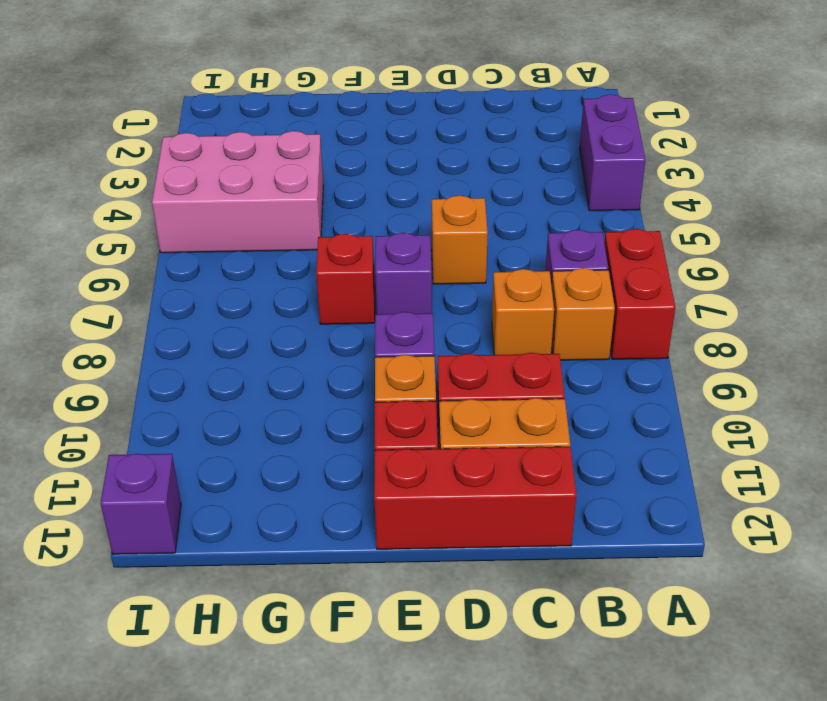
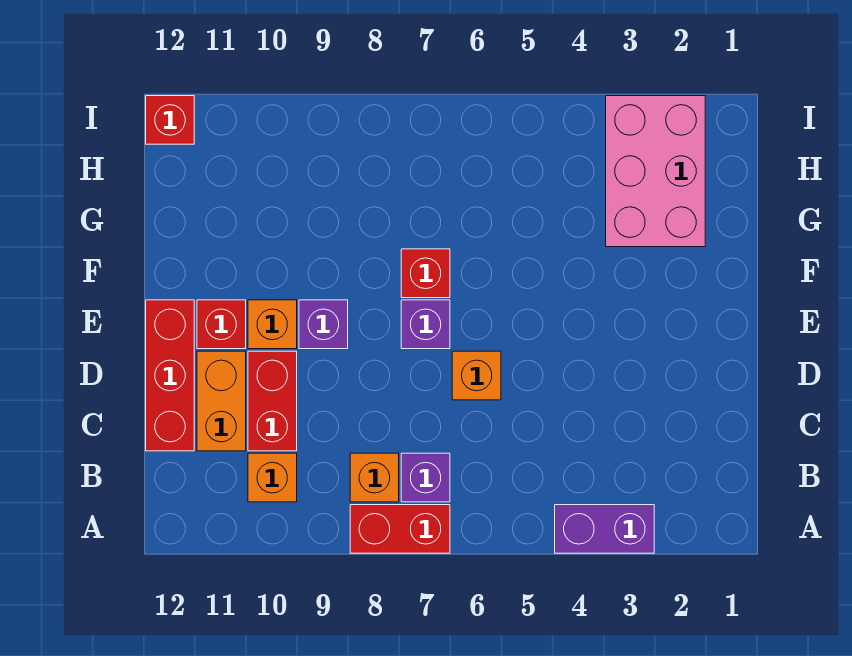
orange brick C8 level 1 -> orange brick B10 level 1
pink brick G4:I5 level 1 -> pink brick G2:I3 level 1
purple brick I12 level 1 -> red brick I12 level 1

